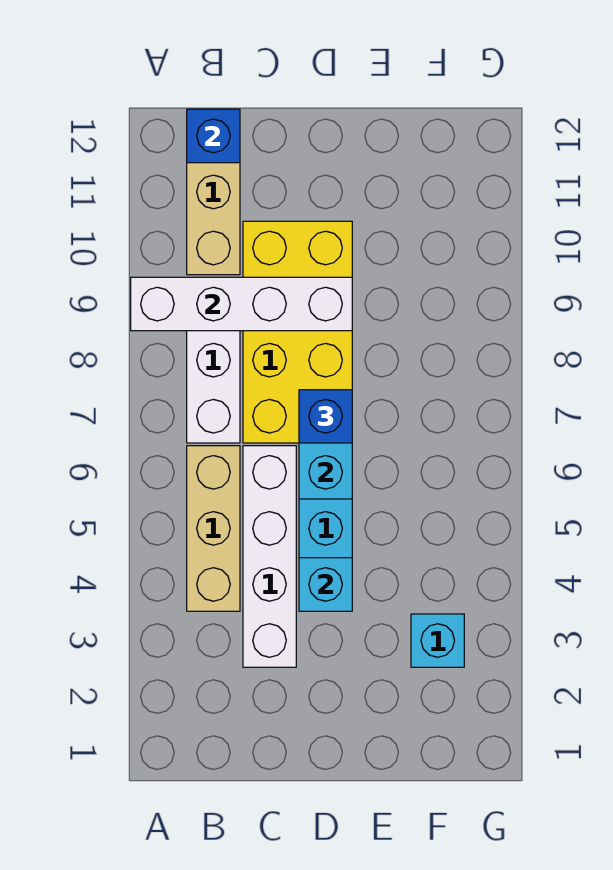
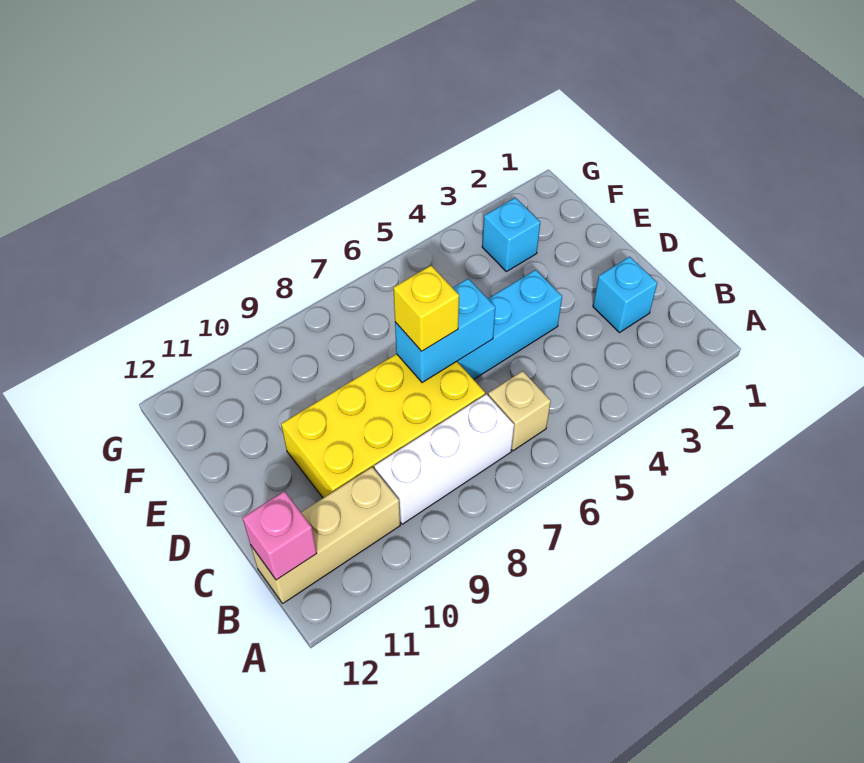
white brick A9:D9 level 2 -> none
tan brick B4:B6 level 1 -> tan brick B6 level 1
blue brick B12 level 2 -> pink brick B12 level 2
white brick C3:C6 level 1 -> none
cyan brick D4 level 2 -> cyan brick C2 level 1
blue brick D7 level 3 -> yellow brick D7 level 3

